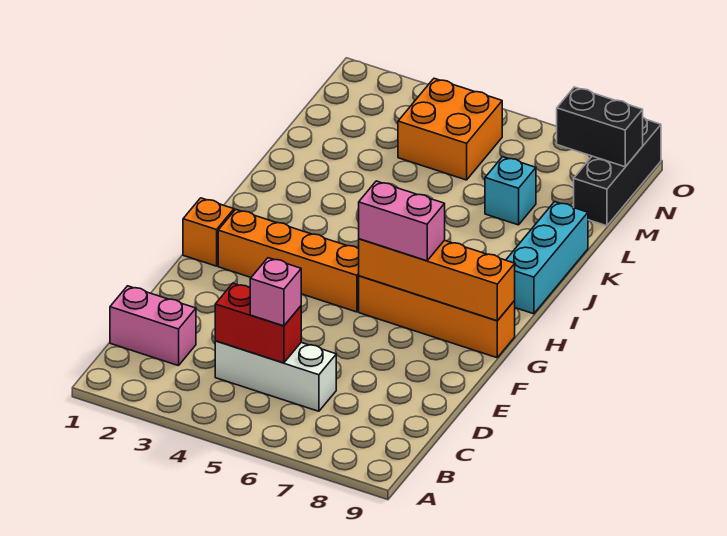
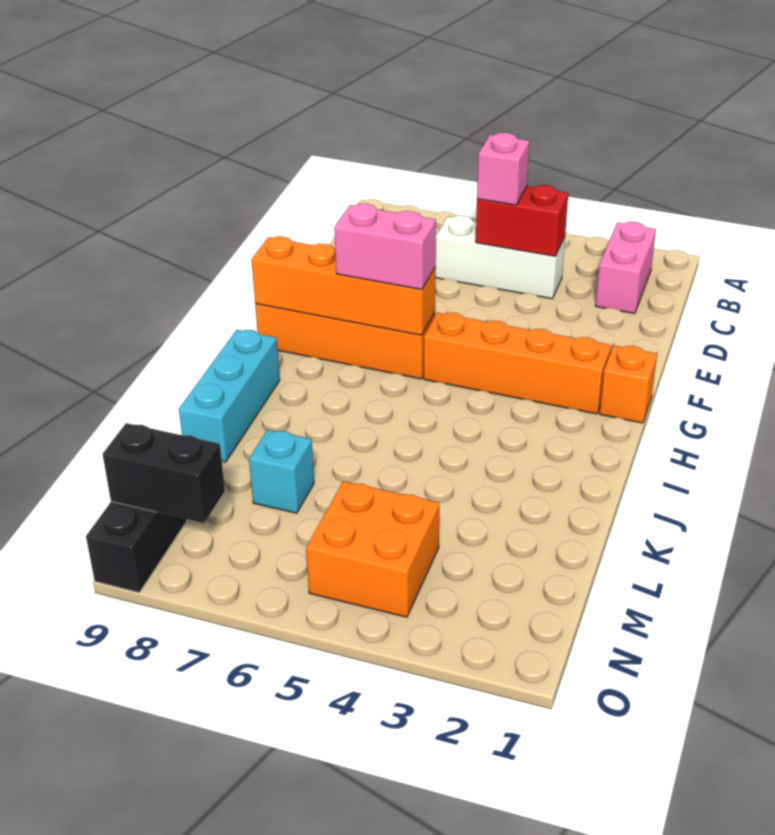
pink brick C1:C2 level 1 -> pink brick B2:C2 level 1

